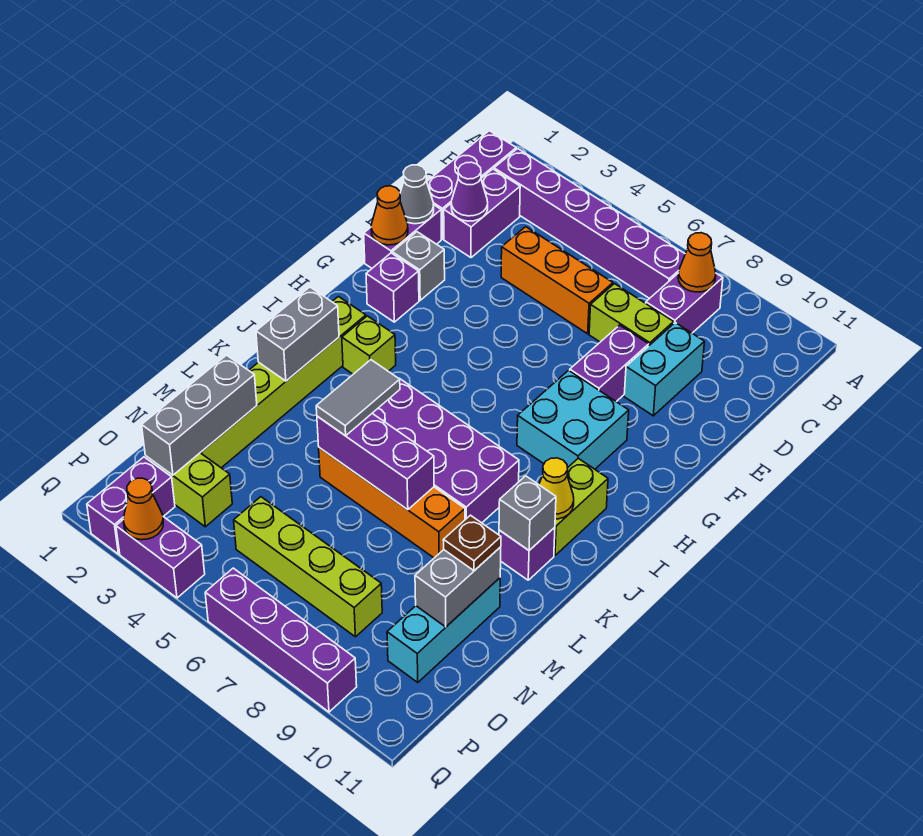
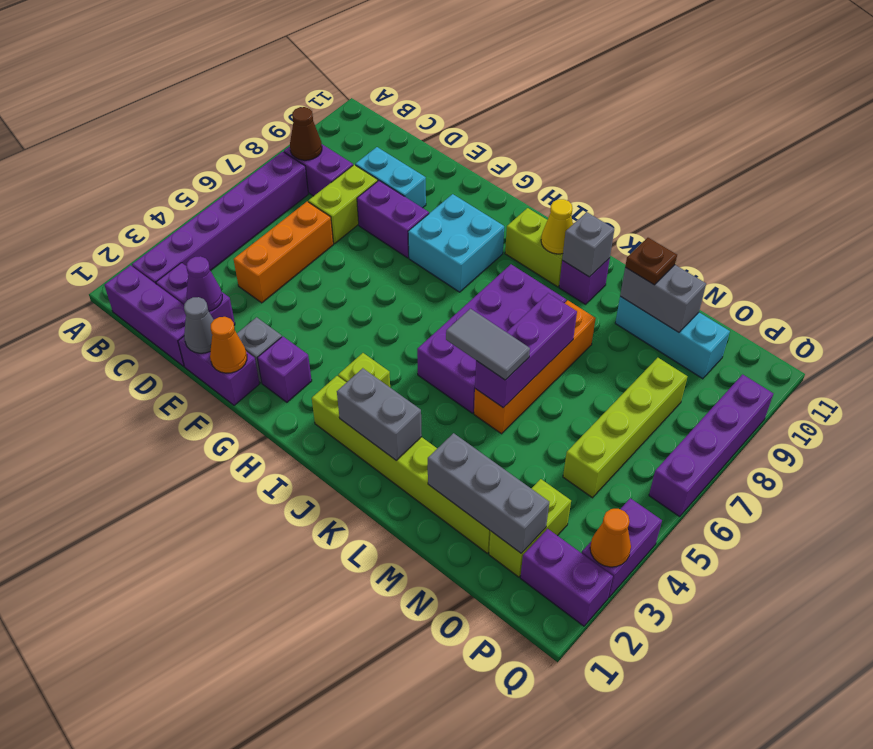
orange cone B8 level 2 -> brown cone B8 level 2

